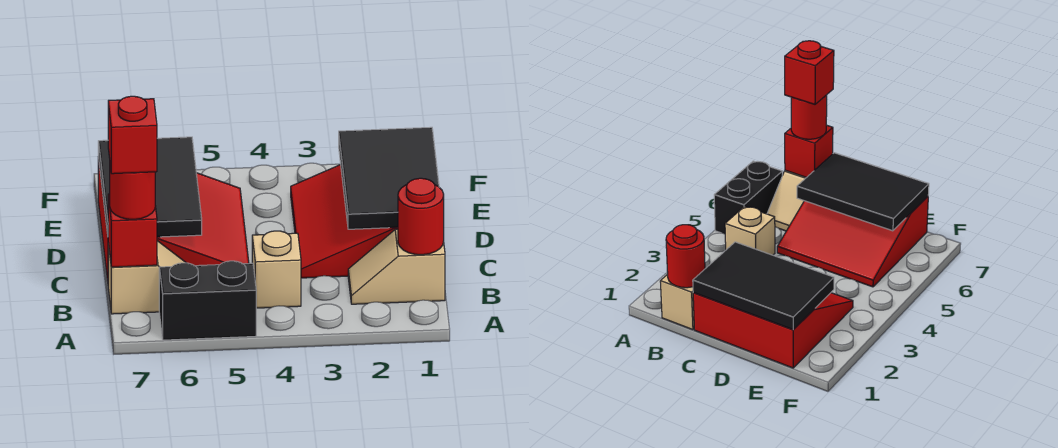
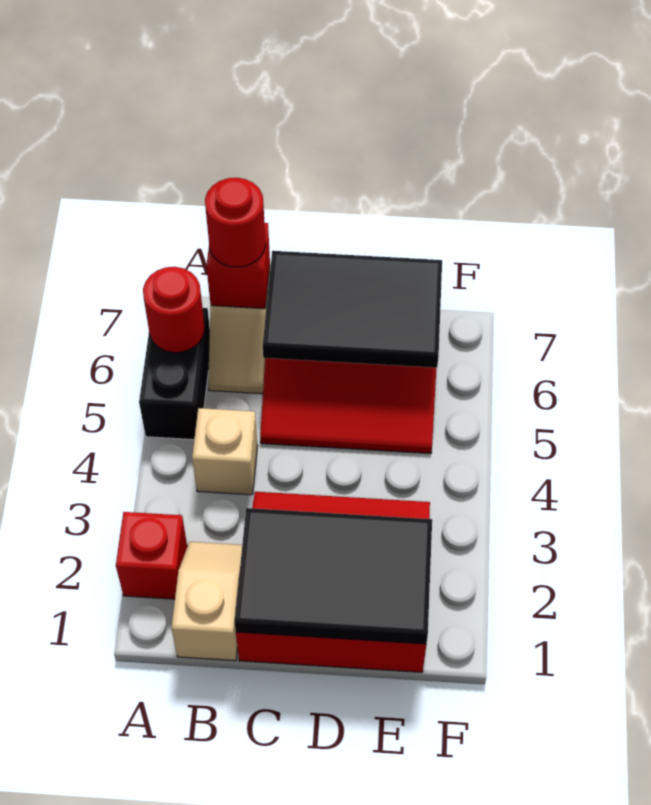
red round brick B1 level 2 -> red round brick A6 level 2
red brick B7 level 4 -> red brick A2 level 1

